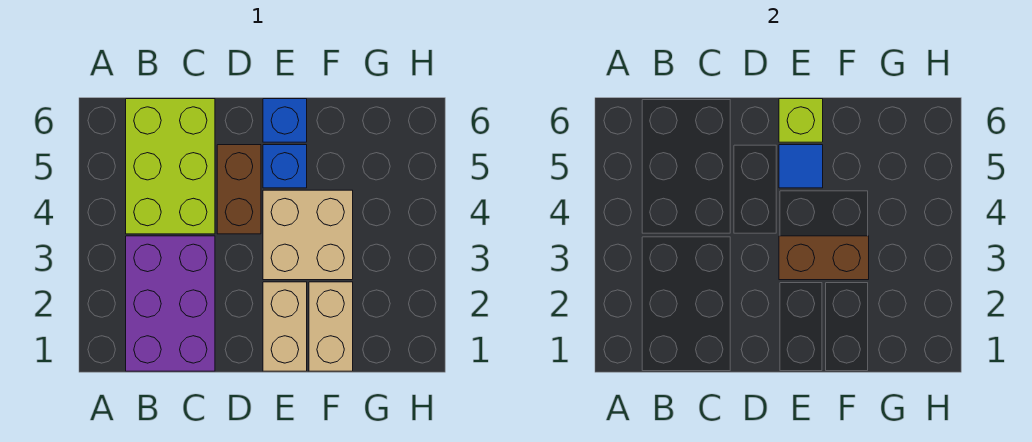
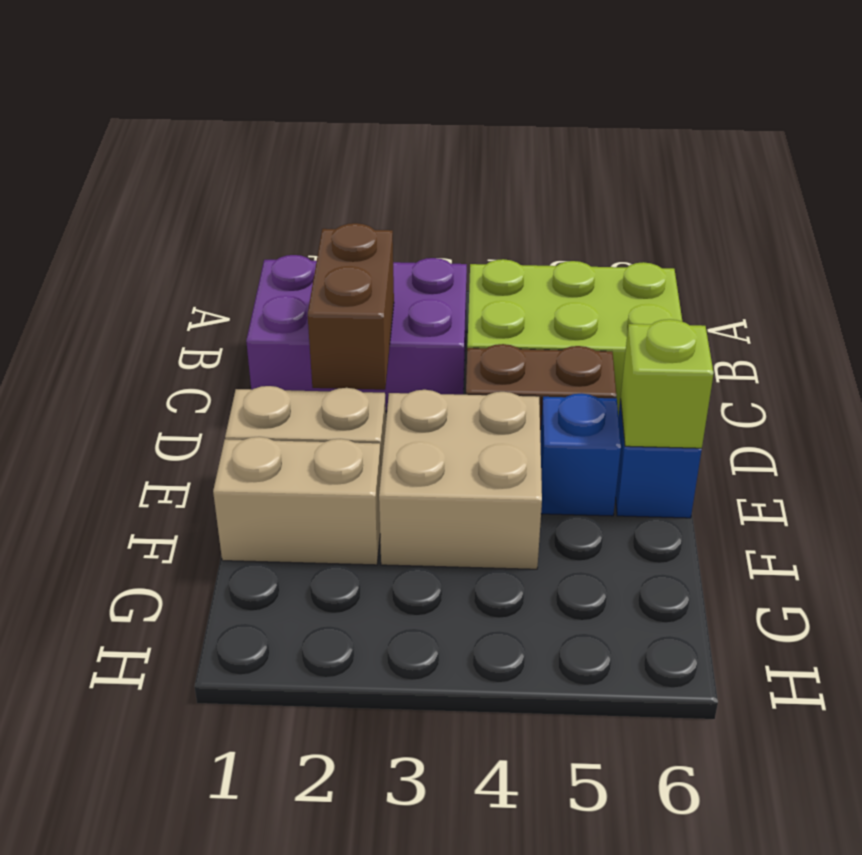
brown brick E3:F3 level 2 -> brown brick C2:D2 level 2
blue tile E5 level 2 -> none

